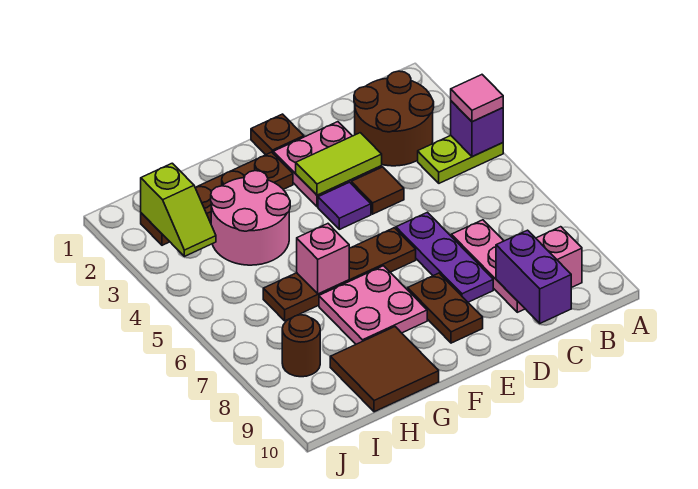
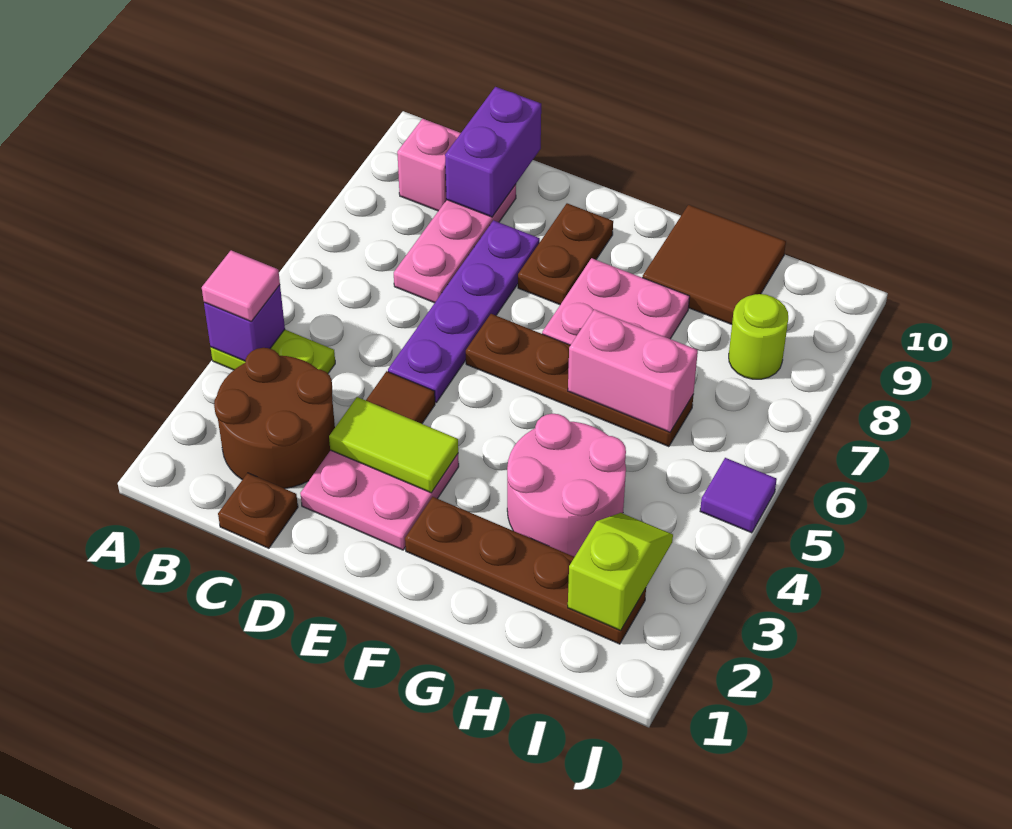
purple plate D6:D8 level 1 -> purple plate D5:D8 level 1
brown plate E1 level 1 -> brown plate C1 level 1
purple tile E4 level 1 -> purple tile J5 level 1
pink brick G6 level 2 -> pink brick G6:H6 level 2
brown round brick I8 level 1 -> lime round brick I8 level 1

